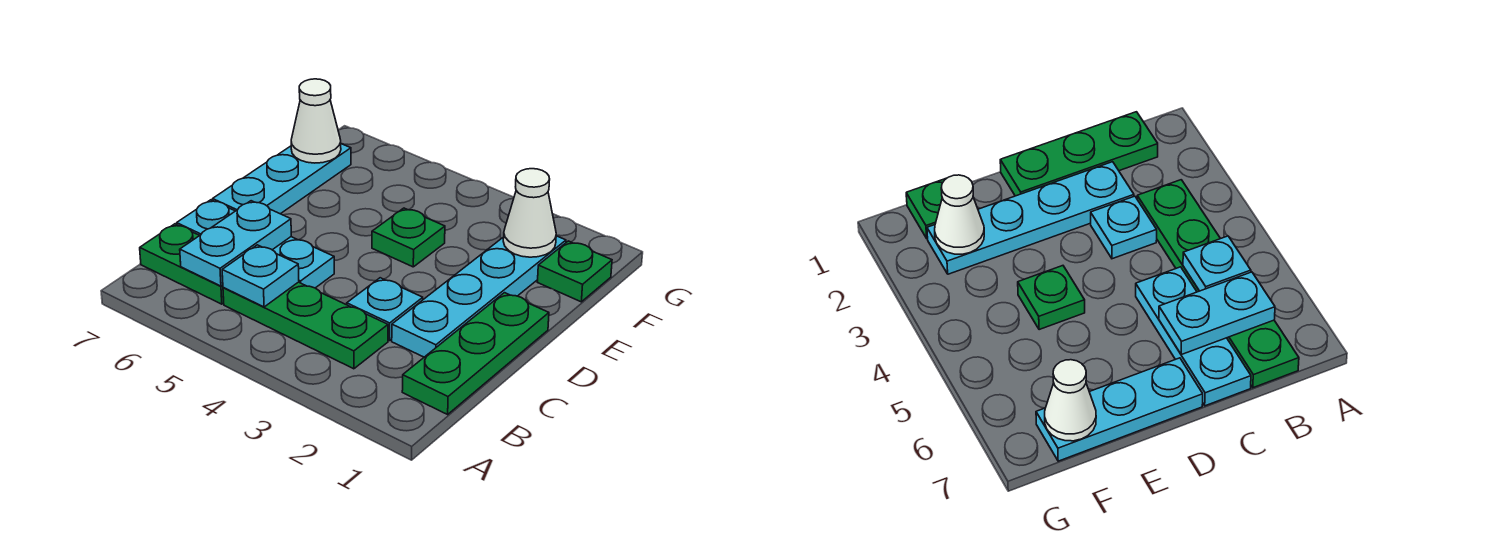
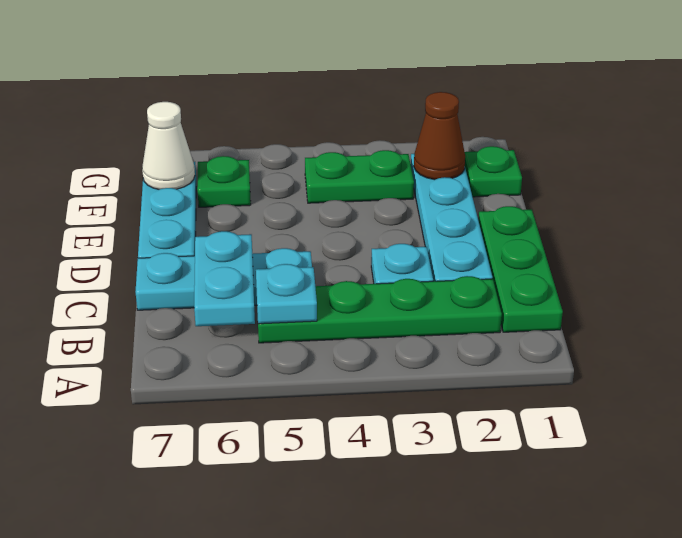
green plate B3:B5 level 1 -> green plate B2:B5 level 1
green plate B6:B7 level 1 -> green plate F3:F4 level 1
green plate E4 level 1 -> green plate F6 level 1
white cone F2 level 2 -> brown cone F2 level 2

